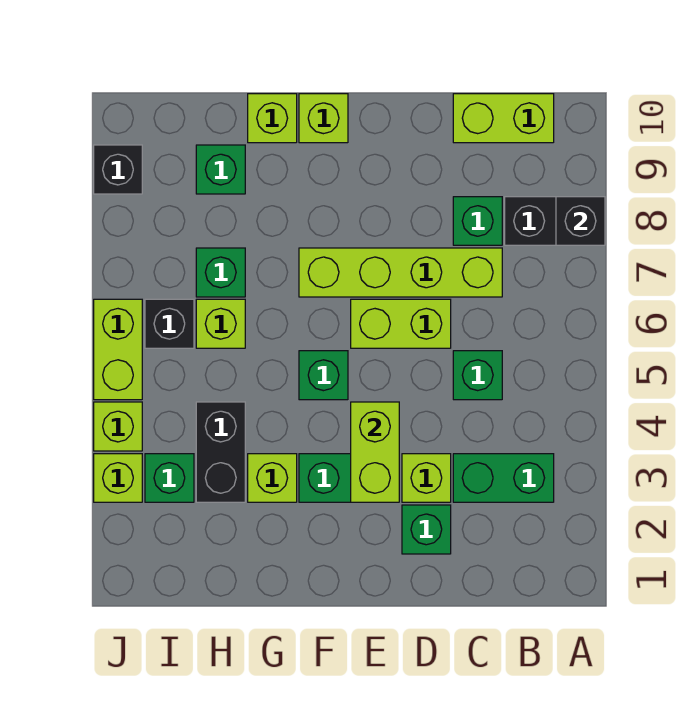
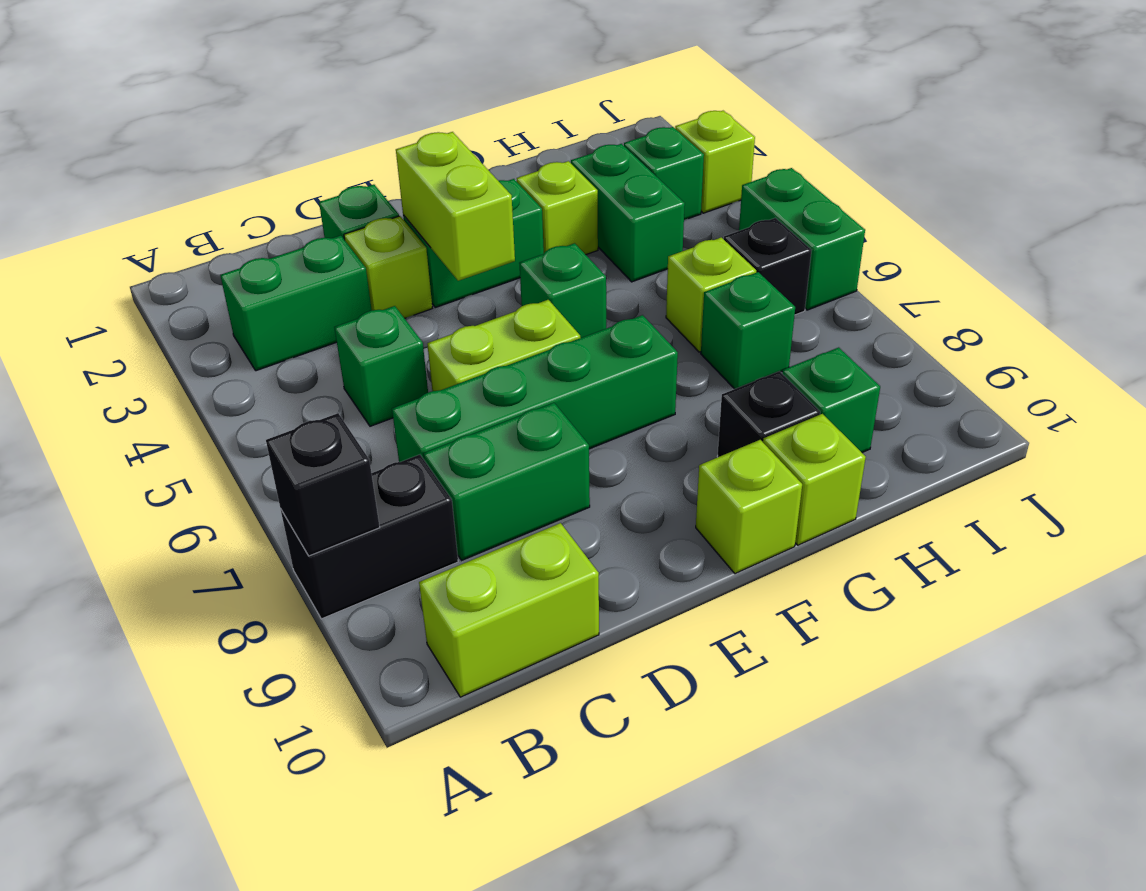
lime brick C7:F7 level 1 -> green brick C7:F7 level 1
green brick C8 level 1 -> green brick C8:D8 level 1
black brick H3:H4 level 1 -> green brick H3:H4 level 1
lime brick J4 level 1 -> none
lime brick J5:J6 level 1 -> green brick J5:J6 level 1
black brick J9 level 1 -> black brick G9 level 1

